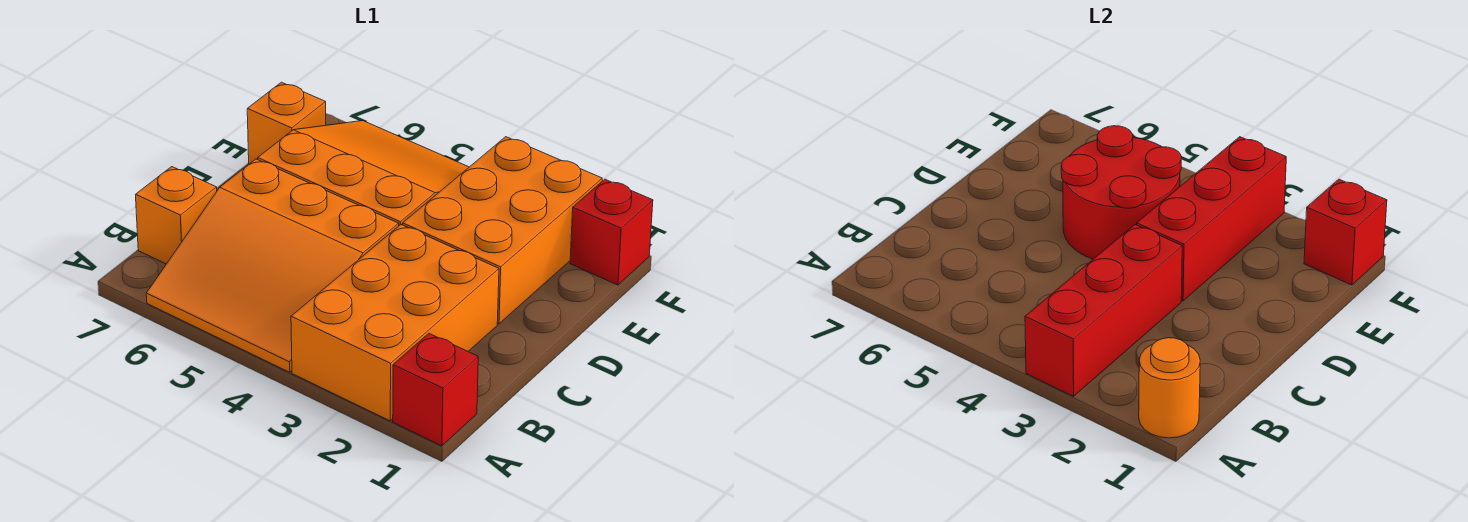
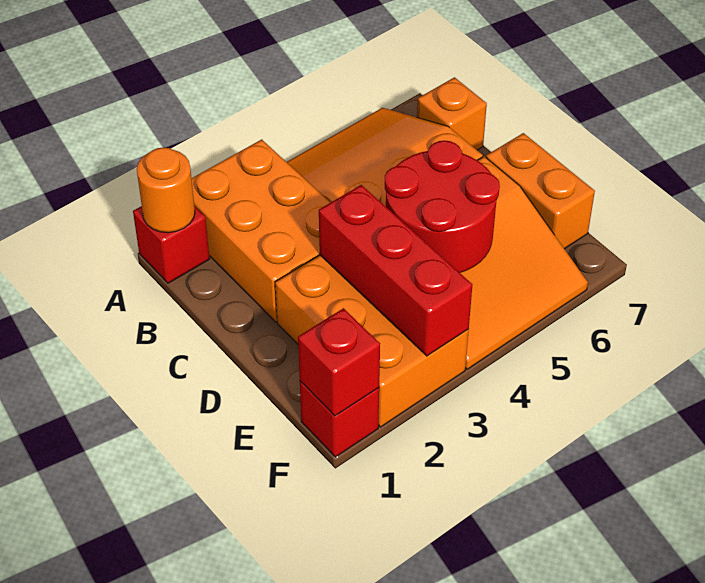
red brick A3:C3 level 2 -> none
orange brick E7 level 1 -> orange brick D7:E7 level 1

